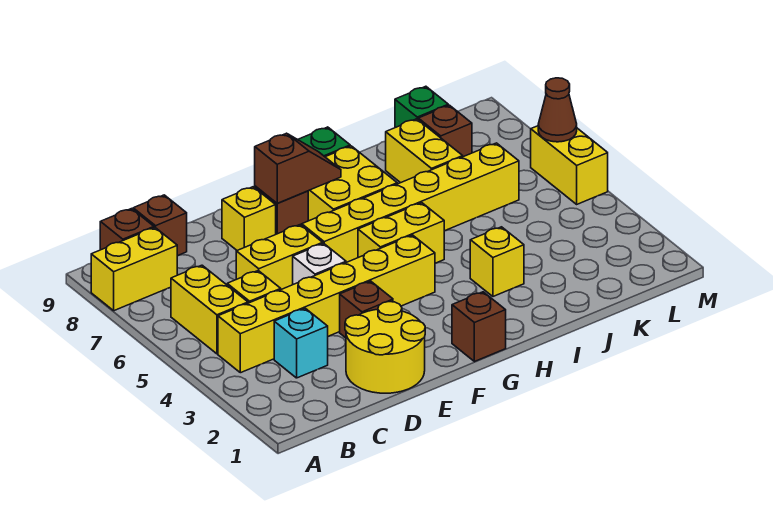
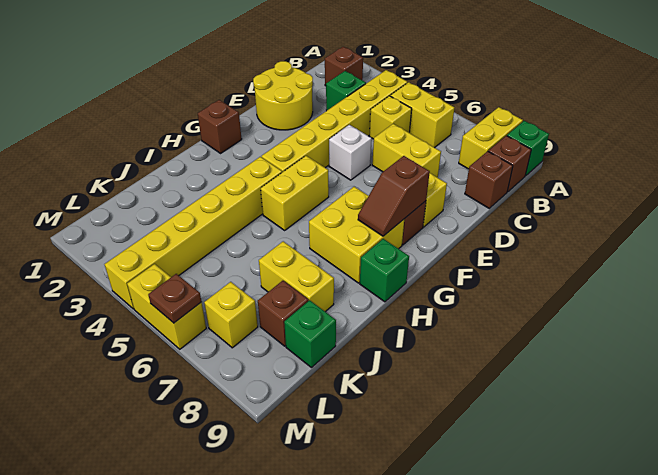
none -> green brick A9 level 1
cyan brick C3 level 1 -> green brick C3 level 1
yellow brick D6:E6 level 1 -> yellow brick D6:D7 level 1
brown brick E3 level 1 -> brown brick B2 level 1
yellow brick F6:K6 level 1 -> yellow brick H4:M4 level 1
yellow brick I3 level 1 -> yellow brick L7 level 1
brown cone M6 level 2 -> brown plate M6 level 2

